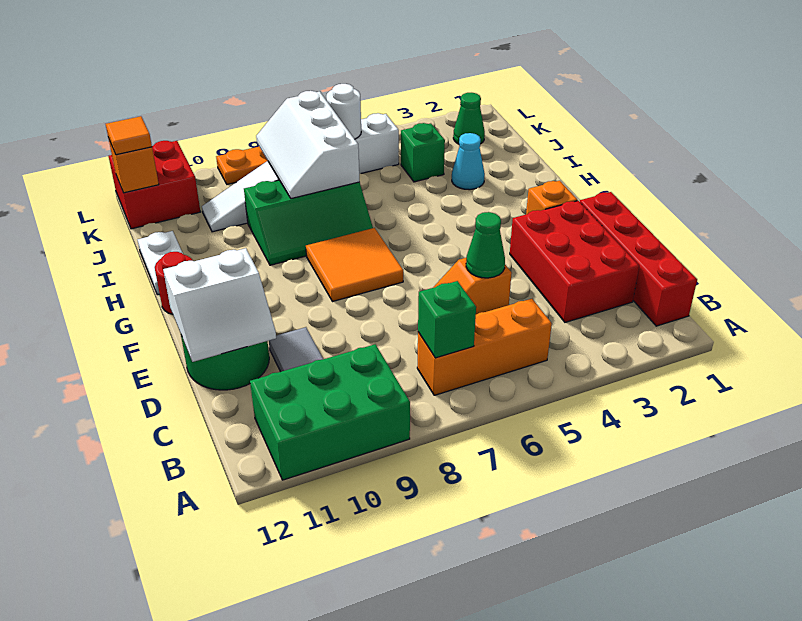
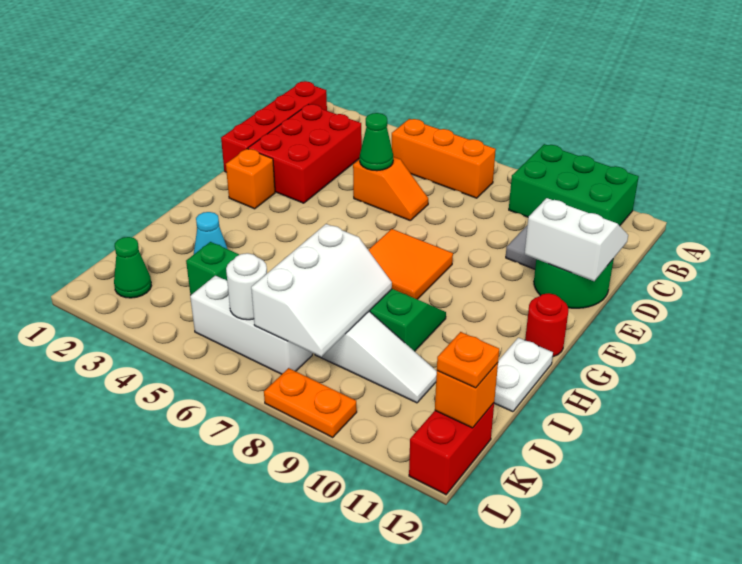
green brick B7 level 2 -> none
red brick K11:L12 level 1 -> red brick K12:L12 level 1
orange tile K12 level 3 -> orange plate K12 level 3

